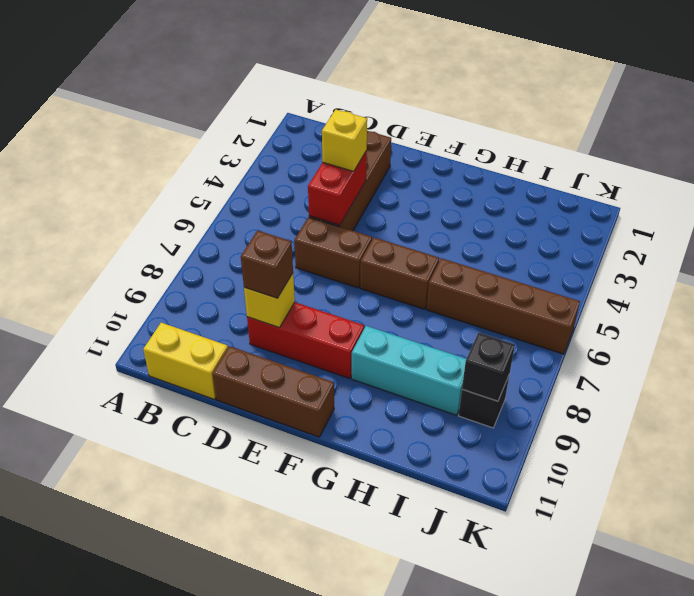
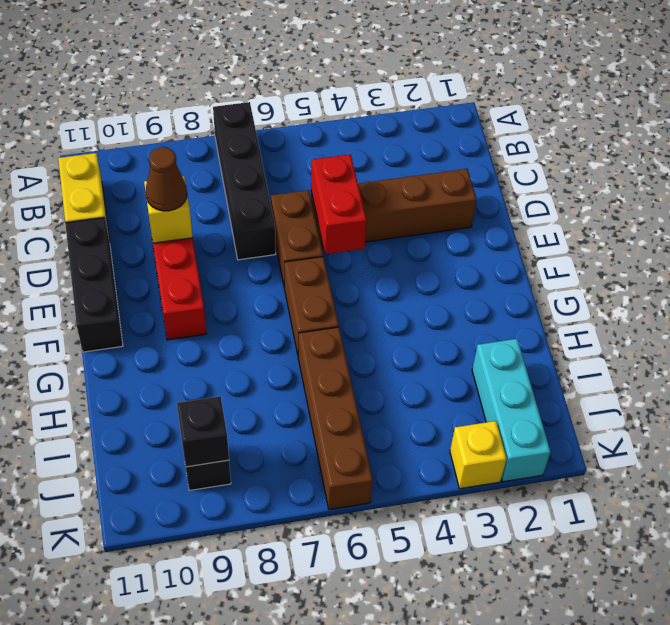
none -> black brick A7:D7 level 1
red brick D4:D5 level 2 -> red brick D5:E5 level 2
yellow brick D4 level 3 -> yellow brick K3 level 1
brown brick D9 level 3 -> brown cone D9 level 3
brown brick D11:F11 level 1 -> black brick D11:F11 level 1
cyan brick G9:I9 level 1 -> cyan brick I2:K2 level 1

